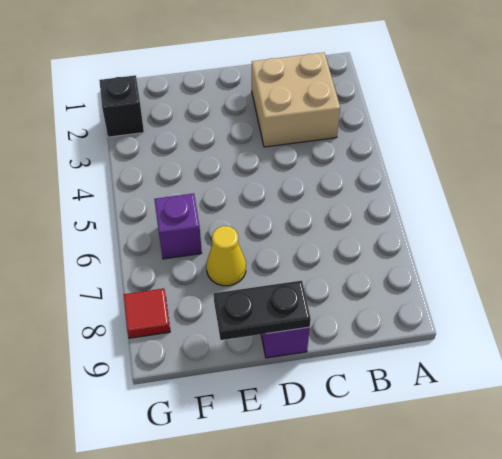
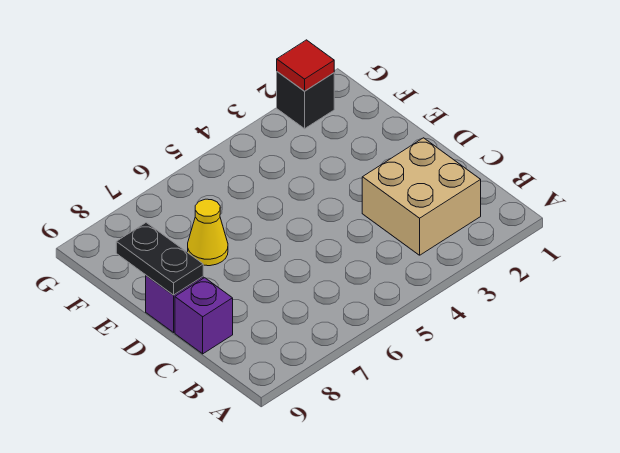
purple brick F6 level 1 -> purple brick C9 level 1
red tile G8 level 1 -> red tile G2 level 2

